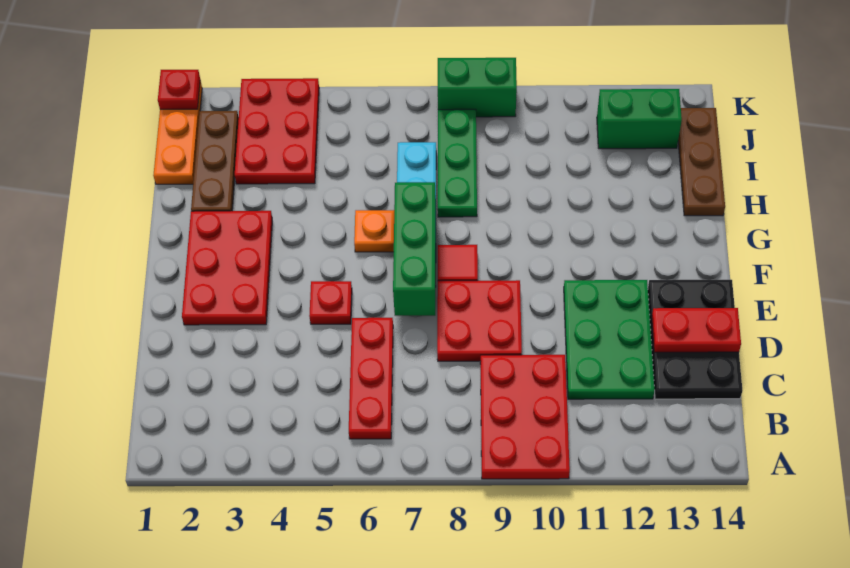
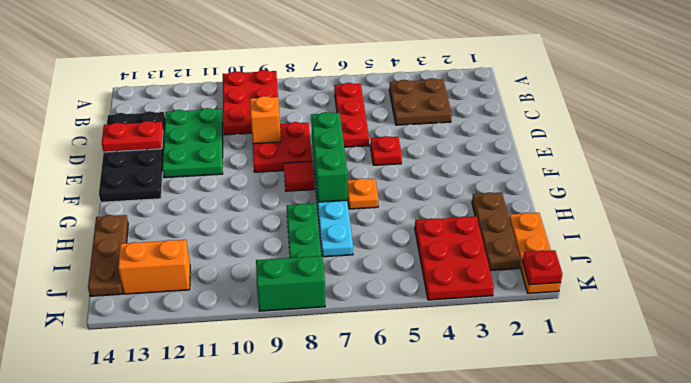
none -> brown plate B3:C4 level 1
black plate C13:E14 level 1 -> black plate C13:F14 level 1
none -> orange brick D9 level 2
red plate E2:G3 level 1 -> none
green brick J12:J13 level 1 -> orange brick J12:J13 level 1

